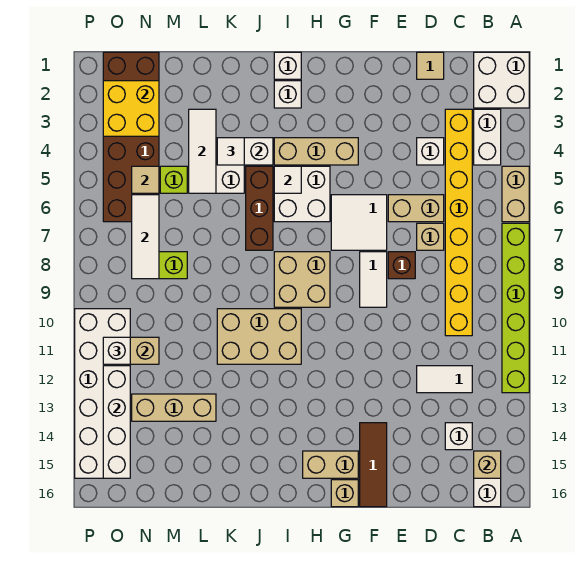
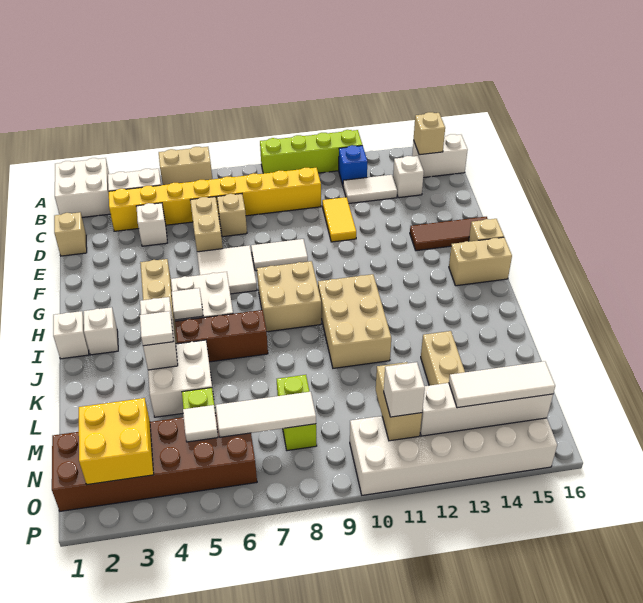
lime brick A7:A12 level 1 -> lime brick A9:A12 level 1
none -> blue brick B12 level 1
white tile C12:D12 level 1 -> white tile C12:C13 level 1
tan tile D1 level 1 -> tan brick D1 level 1
none -> yellow tile D11:E11 level 1
brown brick E8 level 1 -> none
tan brick G15:H15 level 1 -> tan brick H15:H16 level 1
white tile L3:L5 level 2 -> white tile O13:O15 level 3
tan tile N5 level 2 -> white tile N5 level 2

